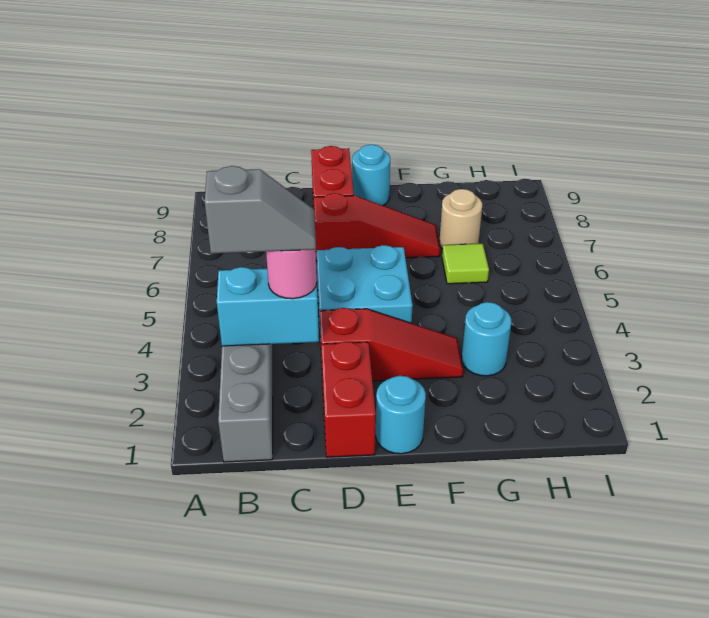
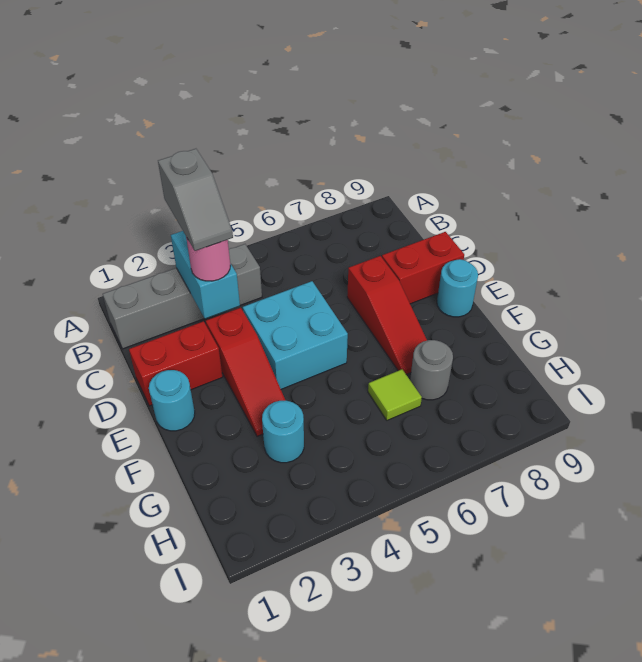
tan round brick G7 level 1 -> grey round brick G7 level 1

